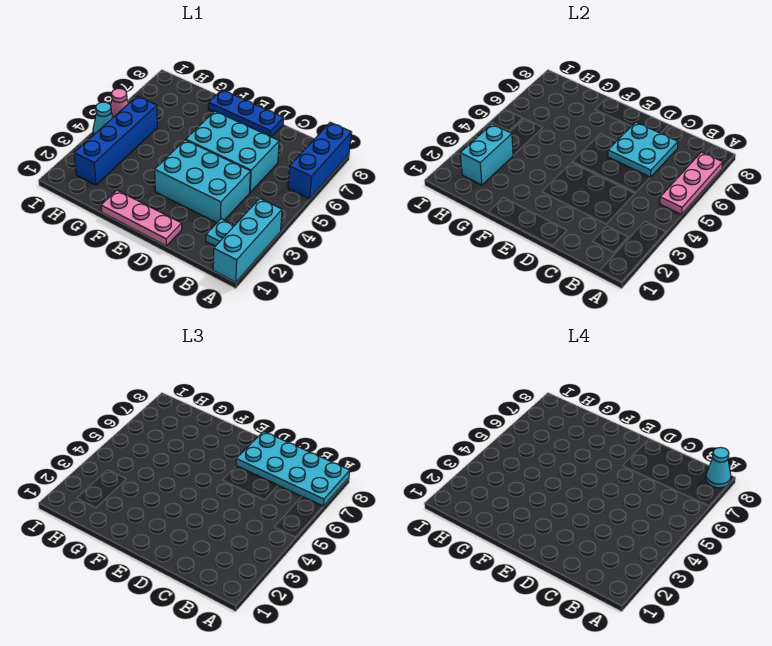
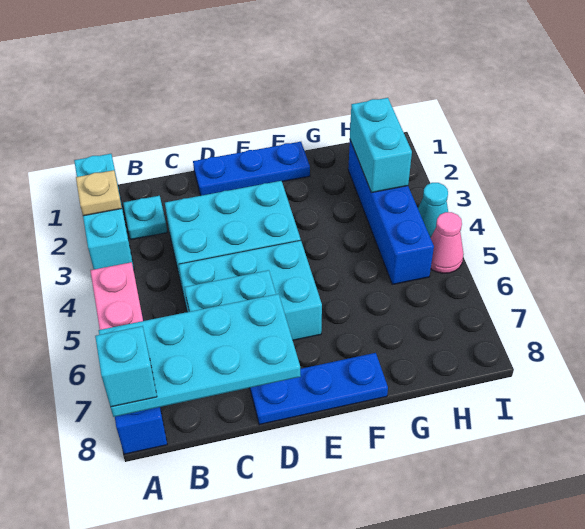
none -> tan plate A2 level 2
cyan cone A8 level 4 -> cyan brick A8 level 4
pink plate D1:F1 level 1 -> blue plate D1:F1 level 1

